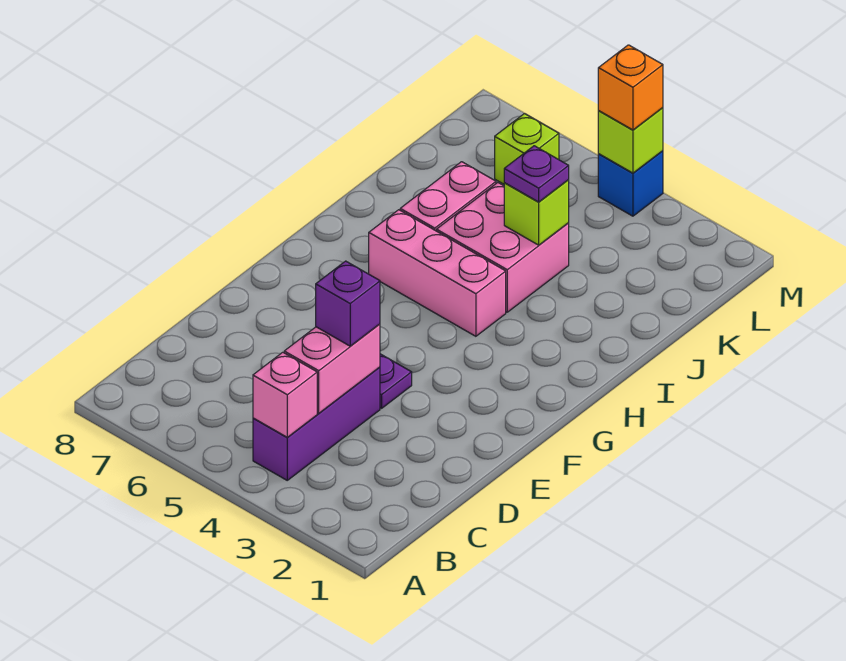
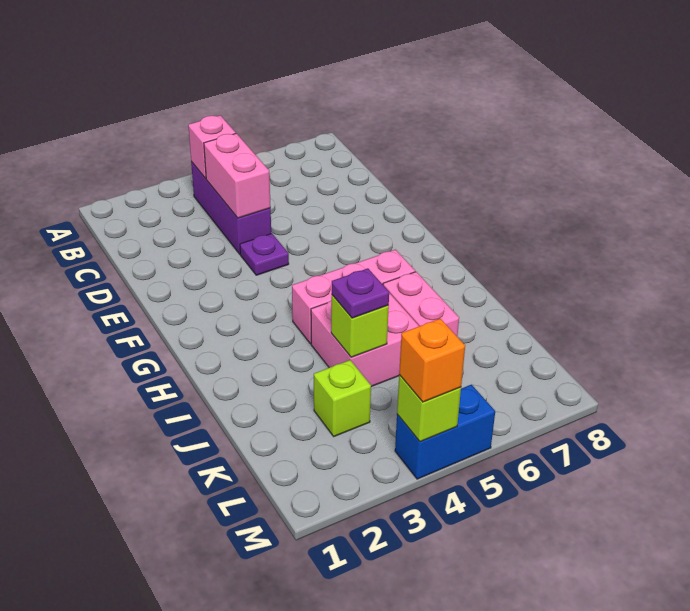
purple brick D4 level 3 -> none
lime brick L6 level 1 -> lime brick K3 level 1
blue brick M4 level 1 -> blue brick M4:M5 level 1

